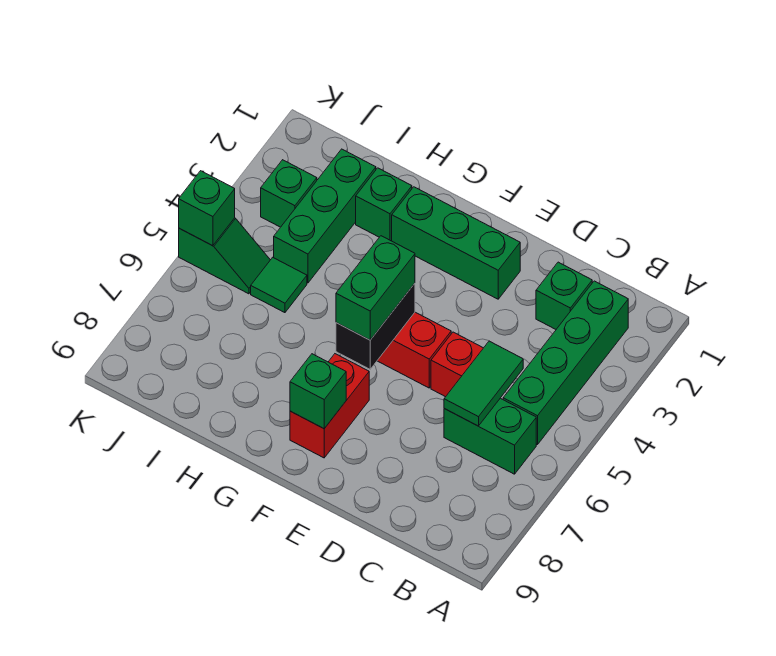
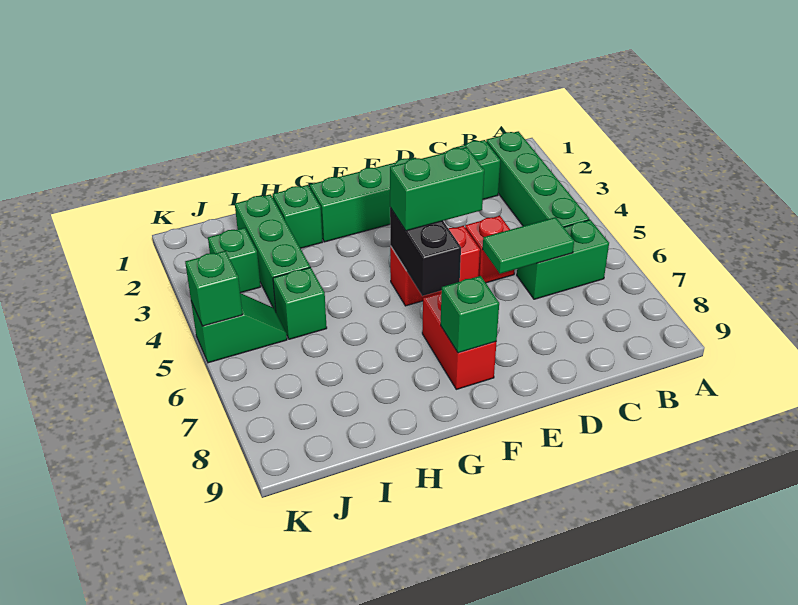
green tile C5:C6 level 2 -> green tile C6:D6 level 2
green brick F5:F6 level 3 -> green brick E5:F5 level 3
green tile I5 level 1 -> green brick I5 level 1

